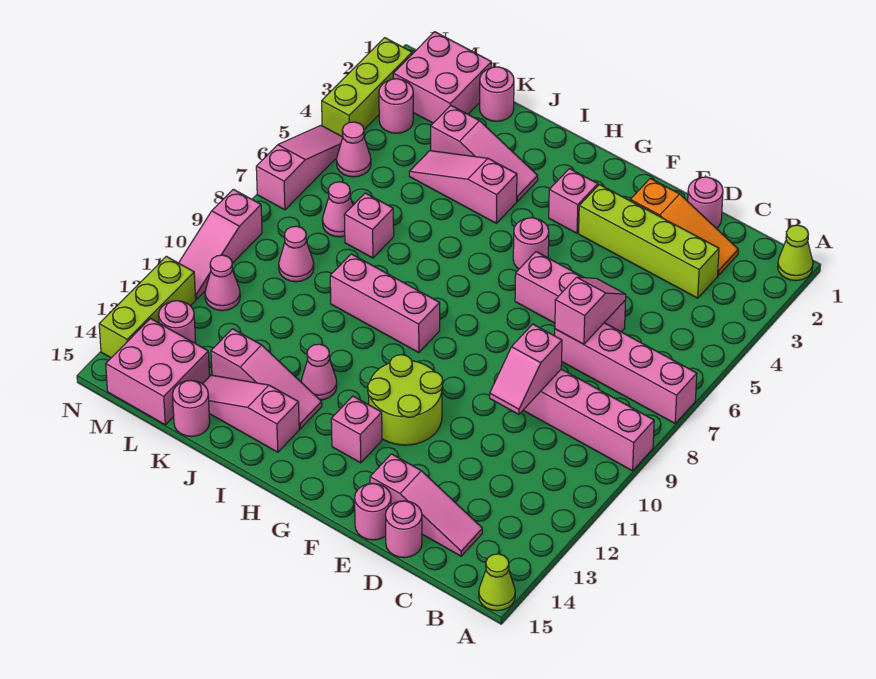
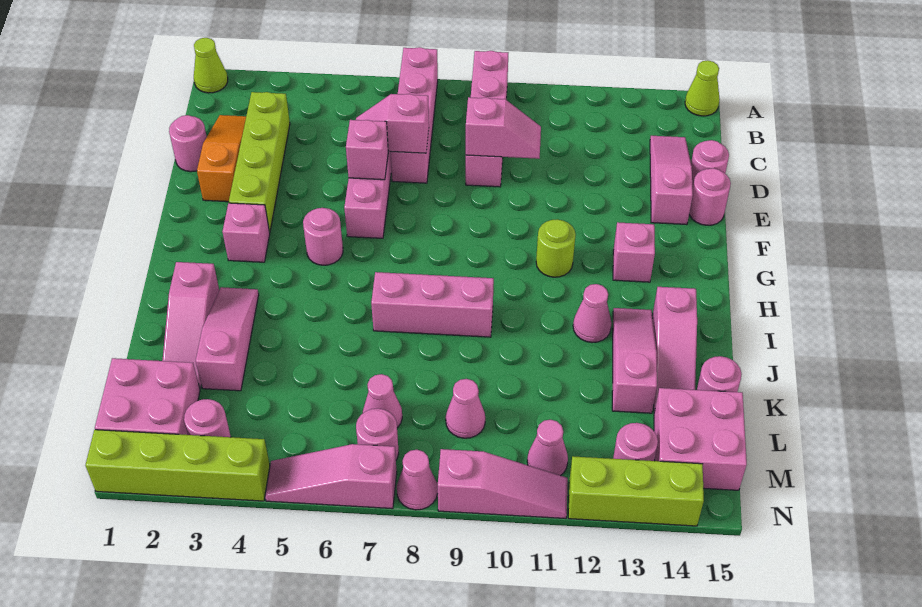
lime round brick F11:G12 level 1 -> lime round brick G11 level 1
pink brick H9:J9 level 1 -> pink brick I7:I9 level 1
pink slope I4:K4 level 1 top I -> pink slope I2:K2 level 1 top I
pink round brick K1 level 1 -> pink round brick M7 level 1
pink brick K7 level 1 -> pink brick E6 level 2
pink cone M5 level 1 -> pink cone N8 level 1
lime brick N2:N4 level 1 -> lime brick N1:N4 level 1

